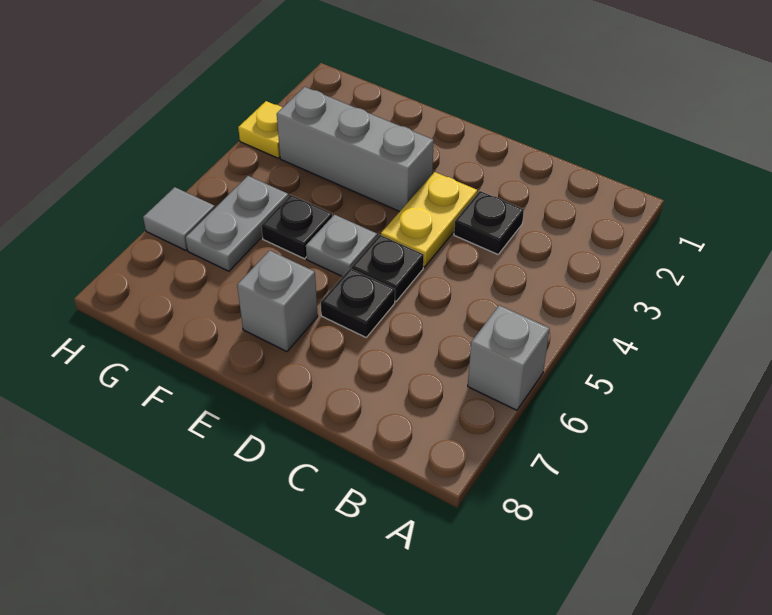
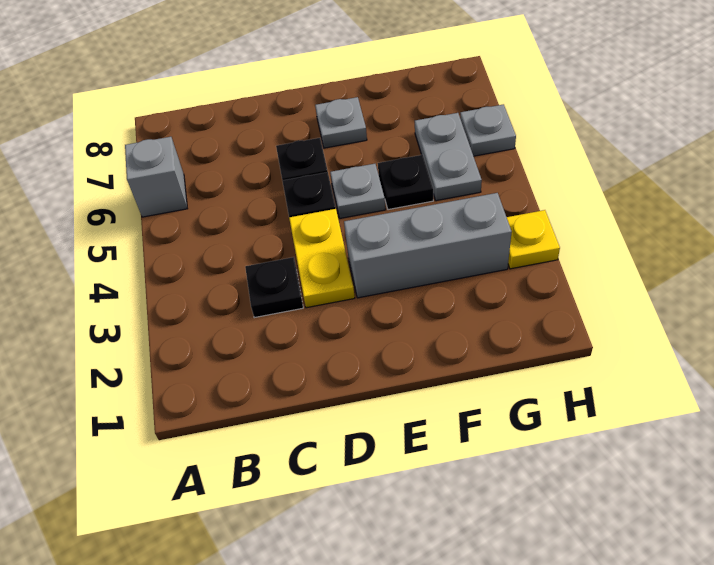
grey brick E7 level 1 -> grey plate E7 level 1
grey tile H6 level 1 -> grey plate H6 level 1

